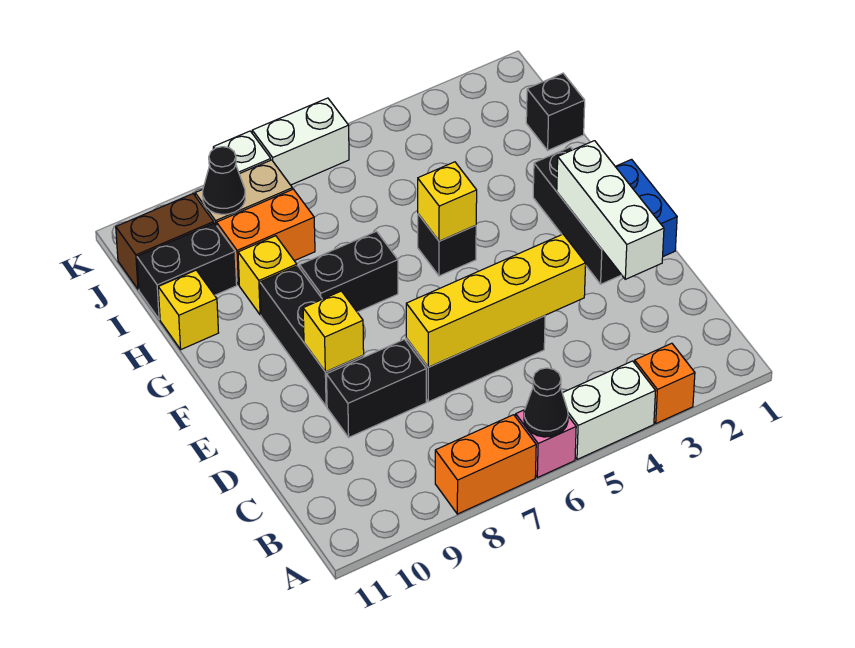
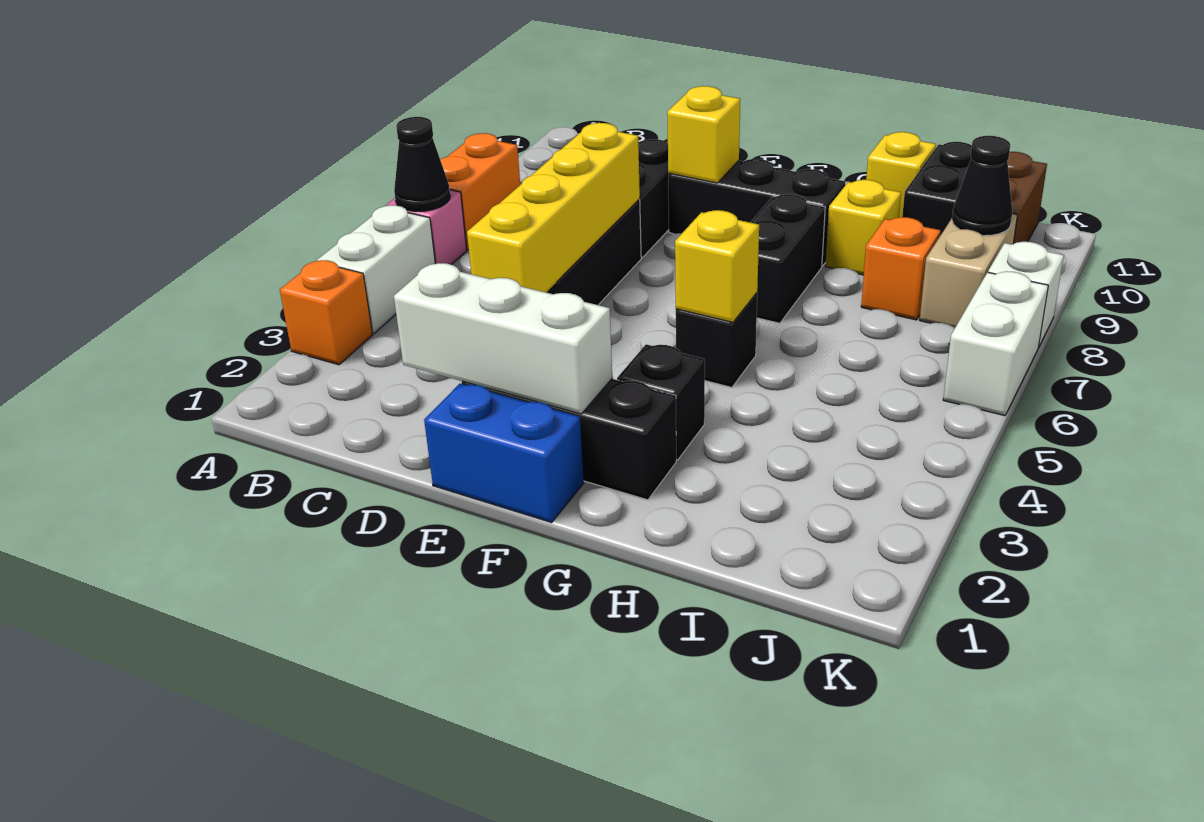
black brick I1 level 1 -> black brick G3 level 1
orange brick I8:I9 level 1 -> orange brick I8 level 1

